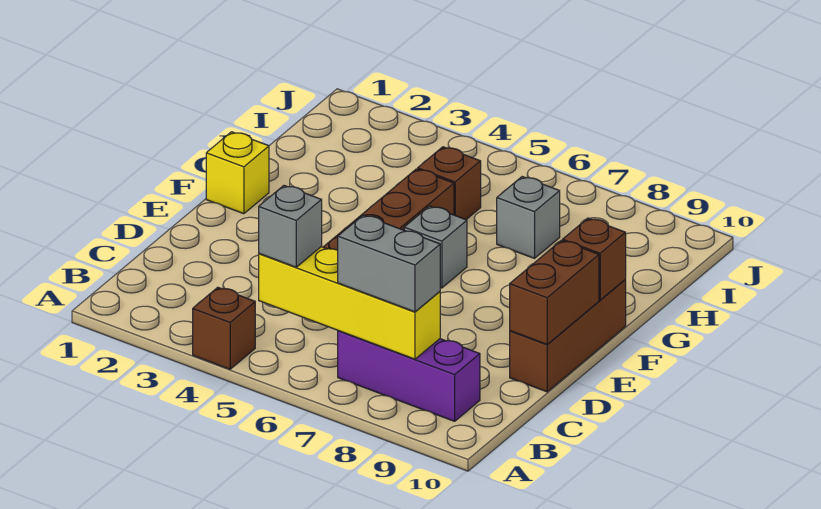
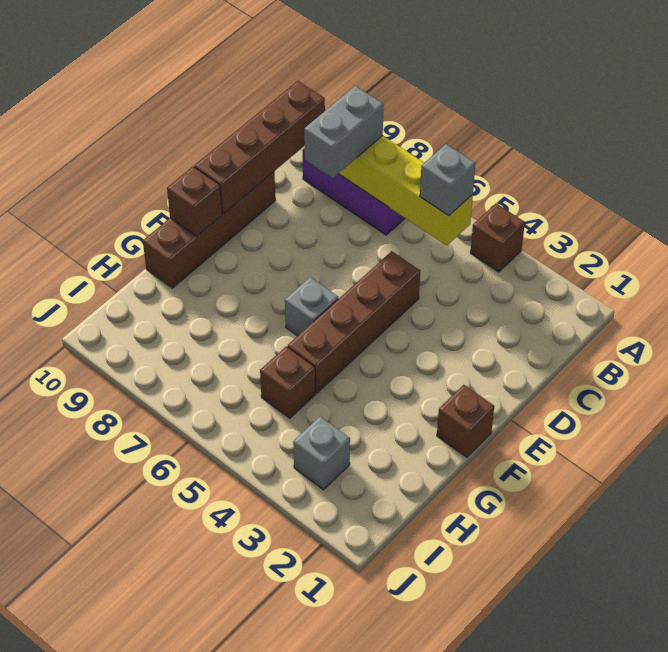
grey brick B7:B8 level 3 -> grey brick B8:C8 level 3
brown brick D10:F10 level 1 -> brown brick D10:G10 level 1
brown brick D10:E10 level 2 -> brown brick B10:E10 level 2
yellow brick F1 level 1 -> brown brick F1 level 1
grey brick H7 level 1 -> grey brick I3 level 1

